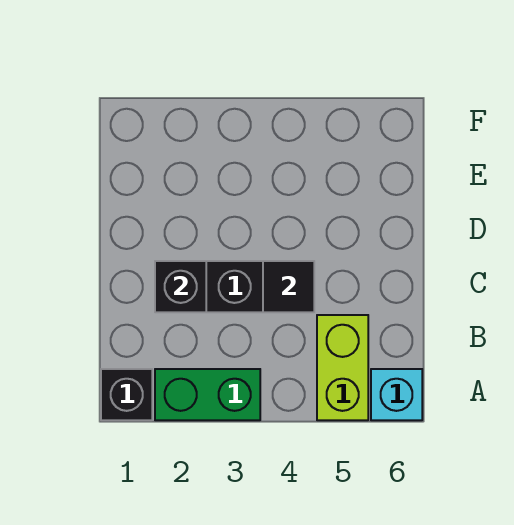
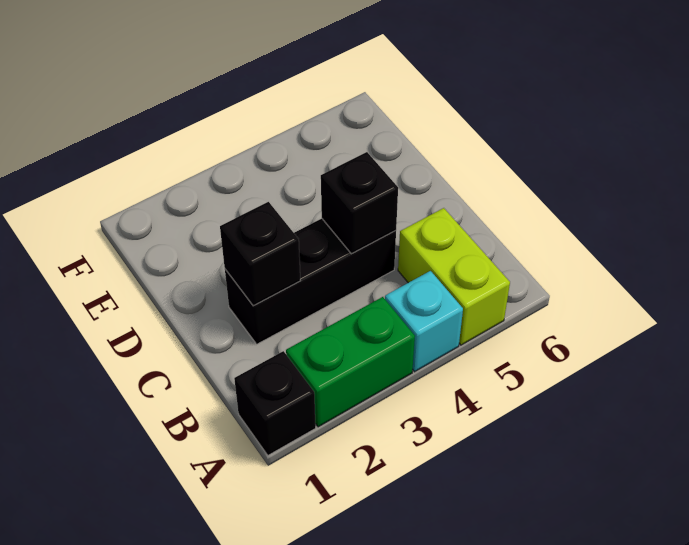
cyan brick A6 level 1 -> cyan brick A4 level 1
black tile C4 level 2 -> black brick C4 level 2

